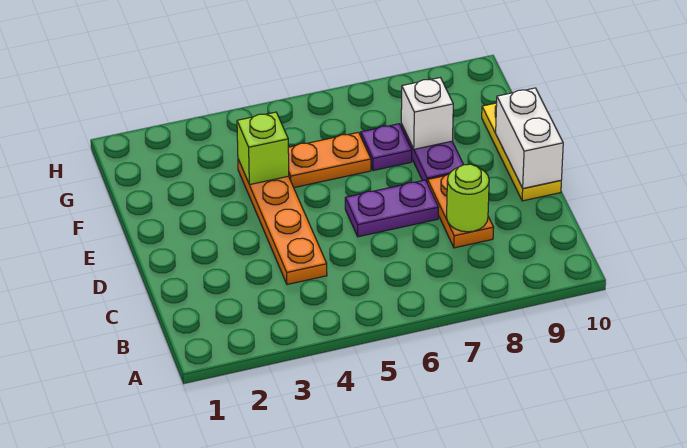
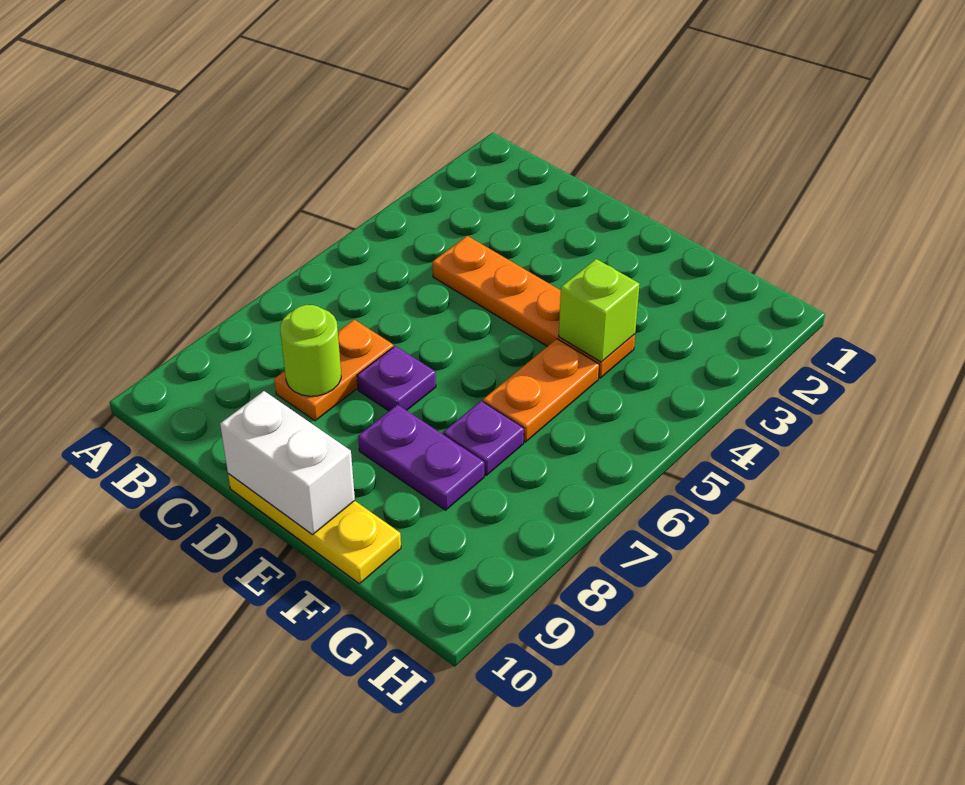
orange plate C8:D8 level 1 -> orange plate C7:C8 level 1
purple plate D6:D7 level 1 -> purple plate D7 level 1
white brick F8 level 2 -> none

